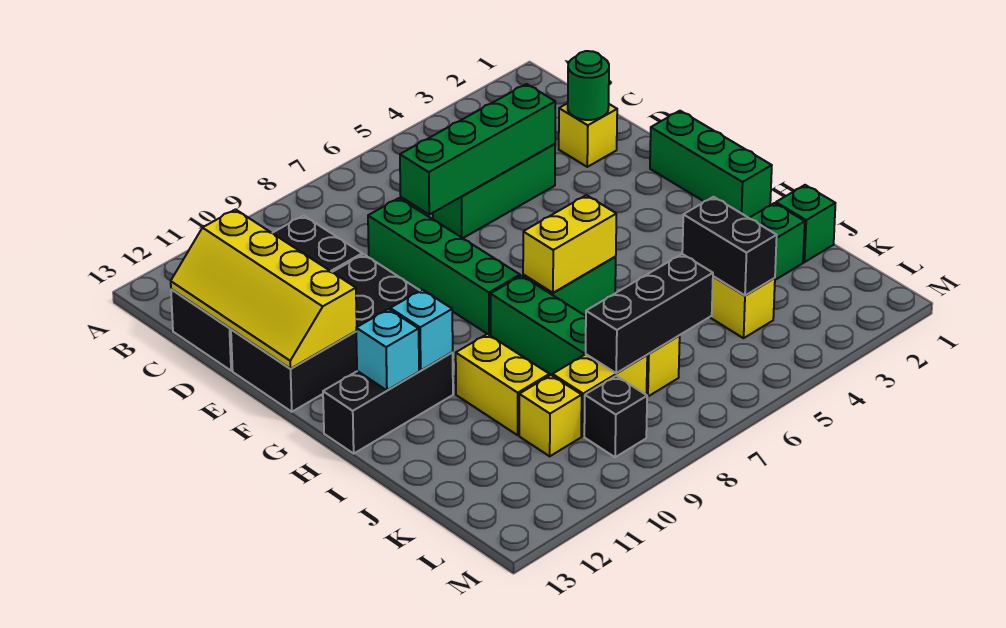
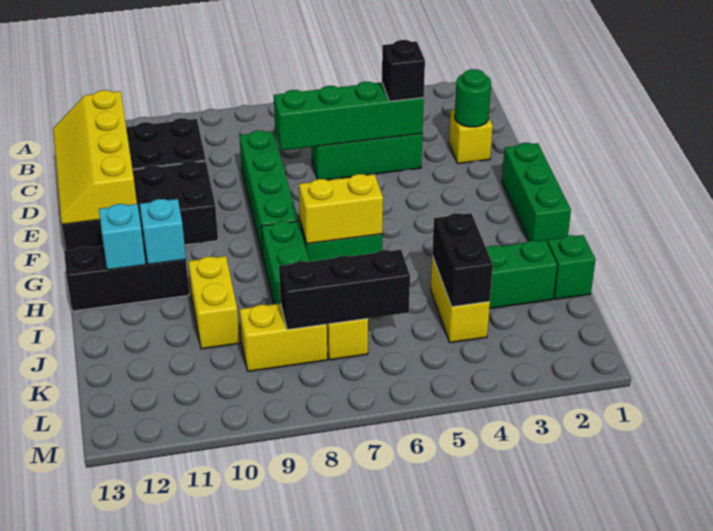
yellow brick K10 level 1 -> none
black brick L9 level 1 -> black brick D4 level 3

